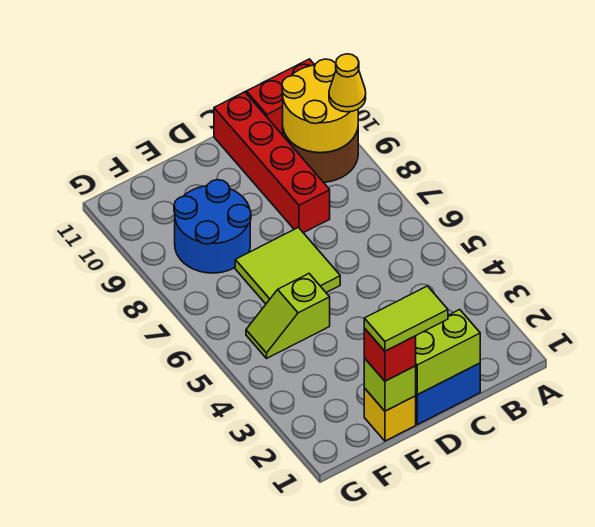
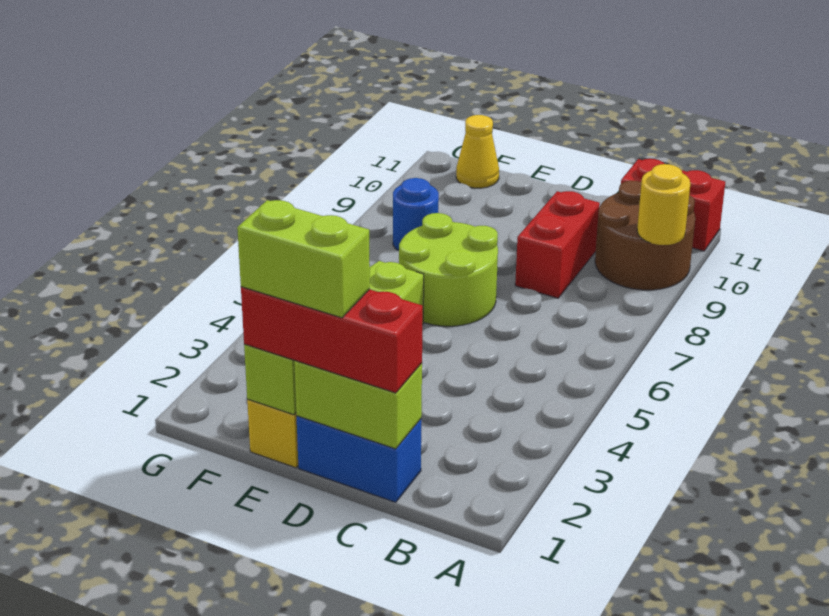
yellow round brick A9:B10 level 2 -> yellow round brick A9 level 2
yellow cone A9 level 3 -> yellow cone F11 level 1
red brick C8:C11 level 1 -> red brick C8:C9 level 1
lime tile D1:E1 level 4 -> lime brick D1:E1 level 4
lime tile D6:E7 level 1 -> lime round brick D6:E7 level 1
red brick E1 level 3 -> red brick C1:E1 level 3
blue round brick E8:F9 level 1 -> blue round brick F8 level 1

